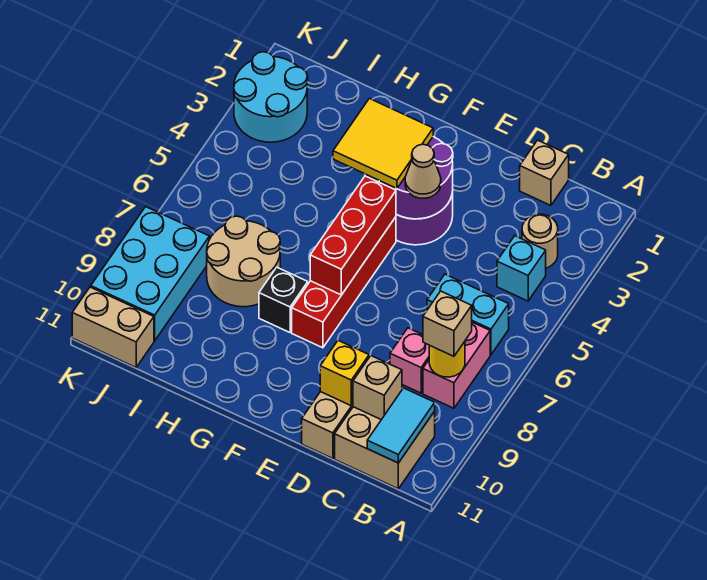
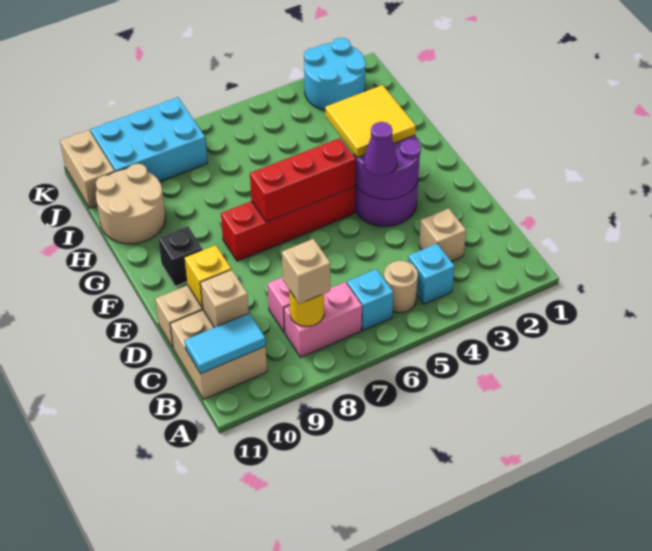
tan round brick B3 level 1 -> tan round brick B5 level 1
cyan brick B6:C6 level 1 -> cyan brick B6 level 1
tan brick C1 level 1 -> tan brick C3 level 1
tan cone E4 level 3 -> purple cone E4 level 3
black brick G8 level 1 -> black brick F10 level 1
tan round brick H7:I8 level 1 -> tan round brick H10:I11 level 1

